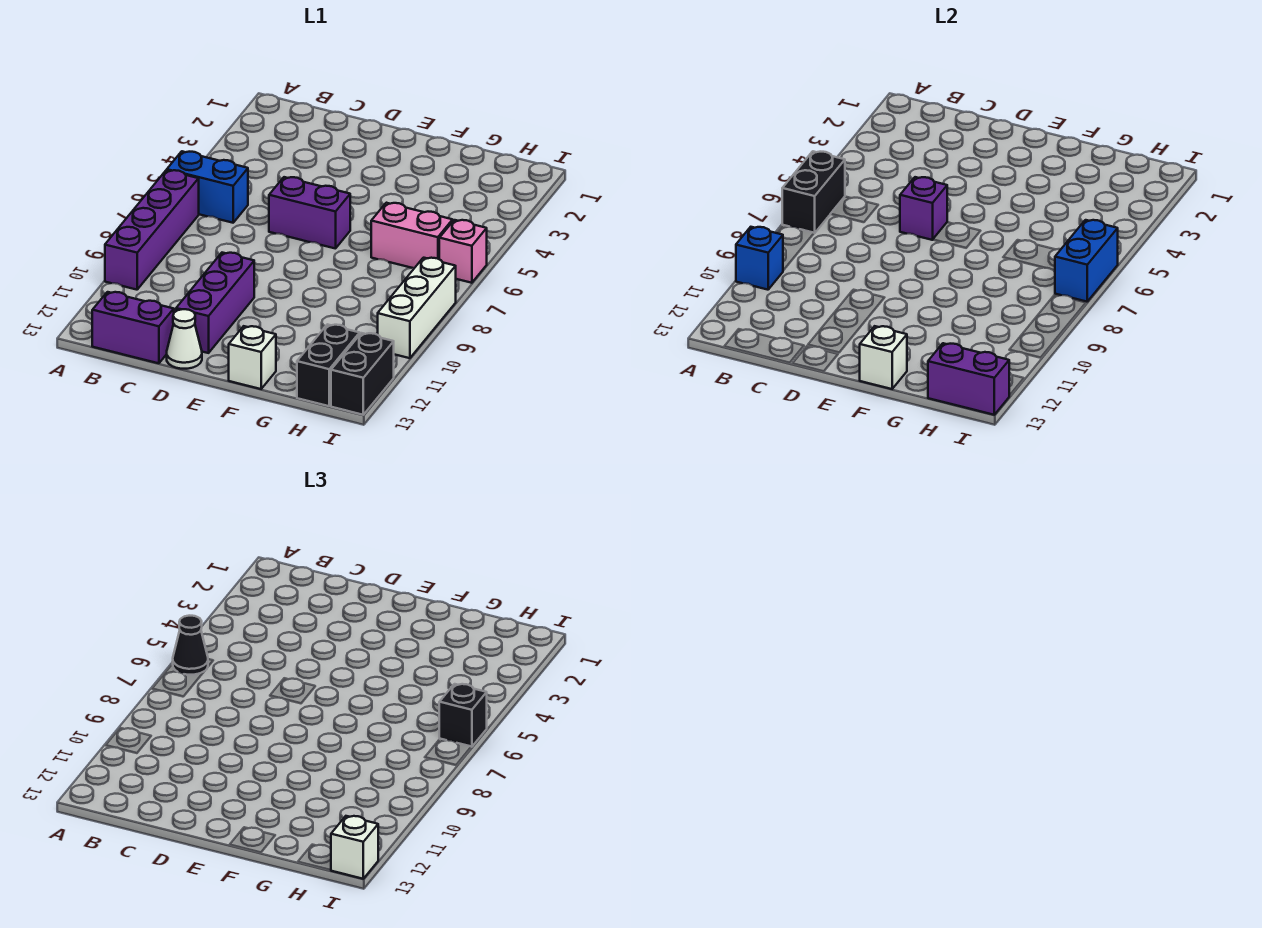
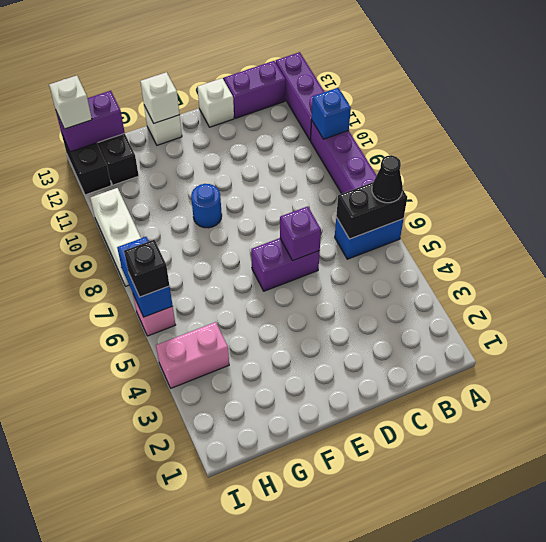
black brick A6:A7 level 2 -> black brick A6:B6 level 2
purple brick D10:D12 level 1 -> purple brick A11:A13 level 1
white cone D13 level 1 -> white brick D13 level 1
none -> blue round brick F9 level 1
pink brick G6:H6 level 1 -> pink brick H4:I4 level 1

